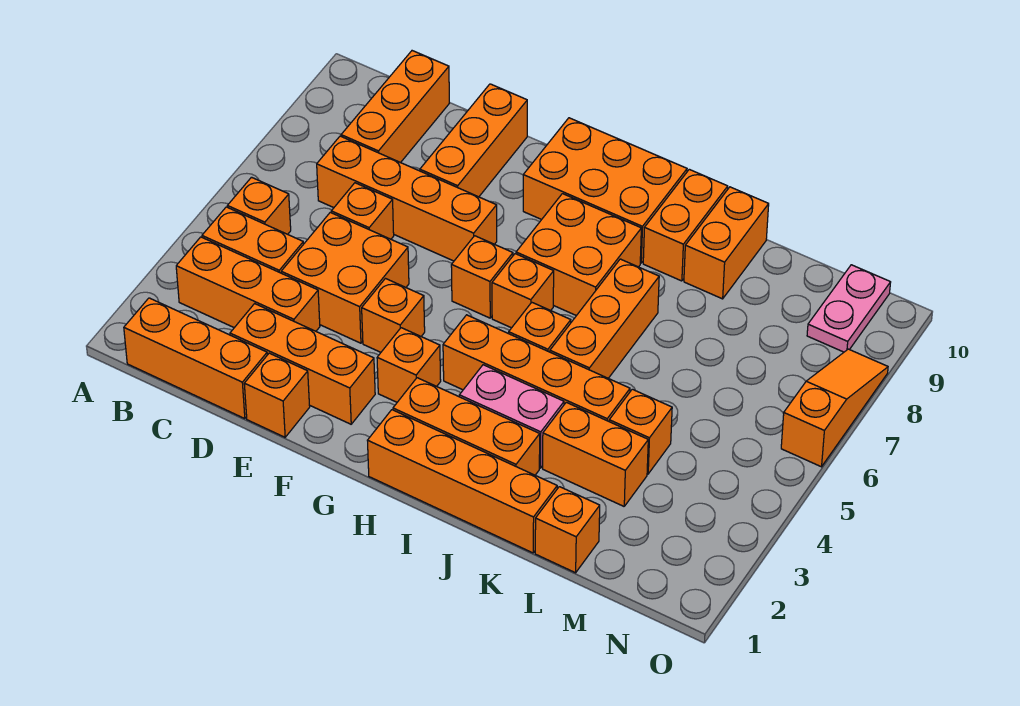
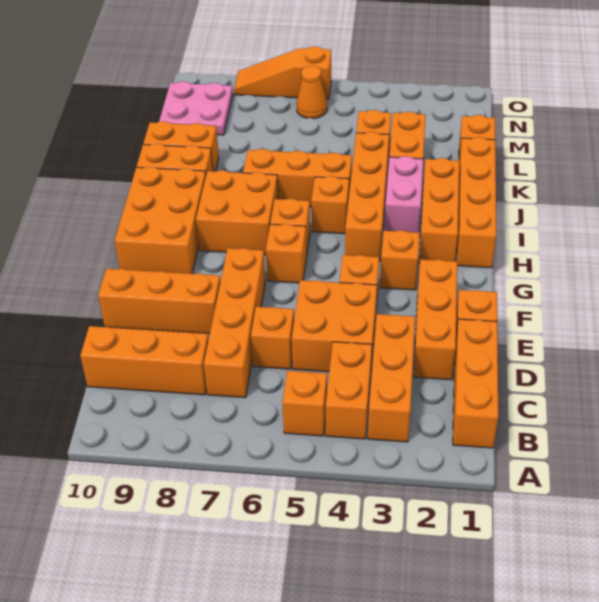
none -> orange cone N6 level 1
pink plate N9:N10 level 1 -> pink plate M9:N10 level 1

